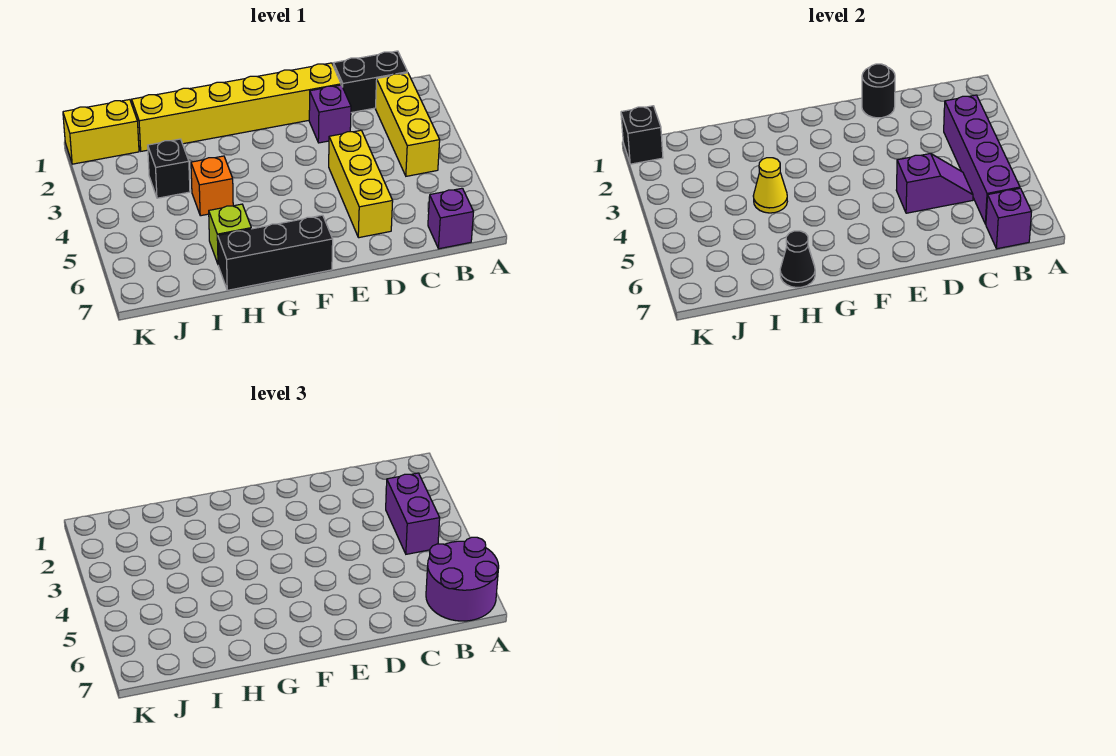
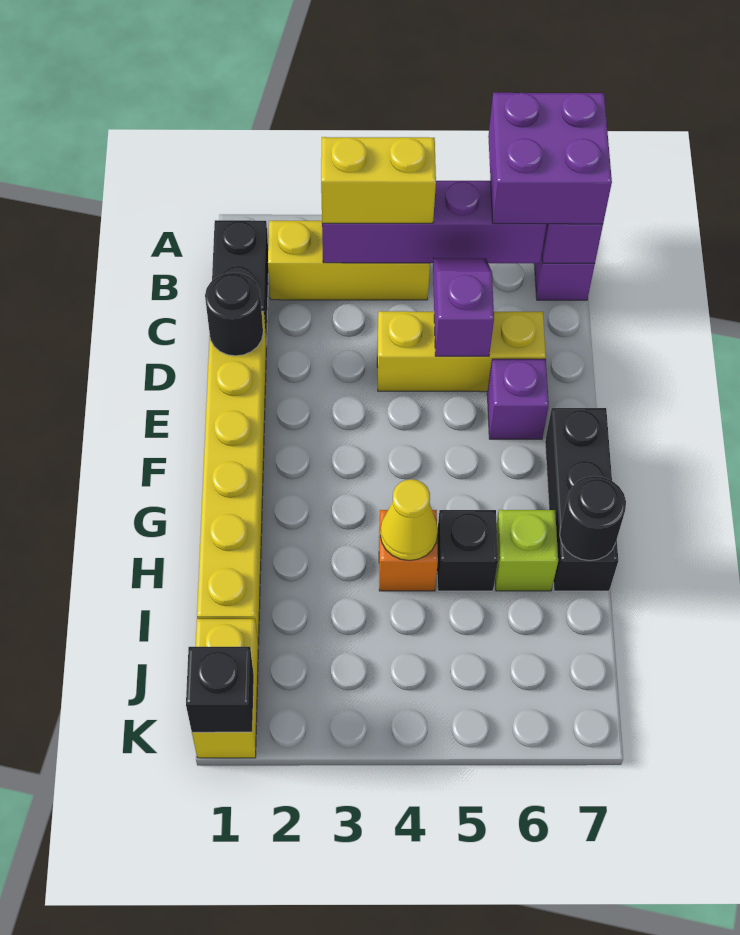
purple round brick A6:B7 level 3 -> purple brick A6:B7 level 3
purple brick B3:B4 level 3 -> yellow brick B3:B4 level 3
purple brick D2 level 1 -> purple brick E6 level 1
black cone H7 level 2 -> black round brick H7 level 2
black brick I3 level 1 -> black brick H5 level 1

